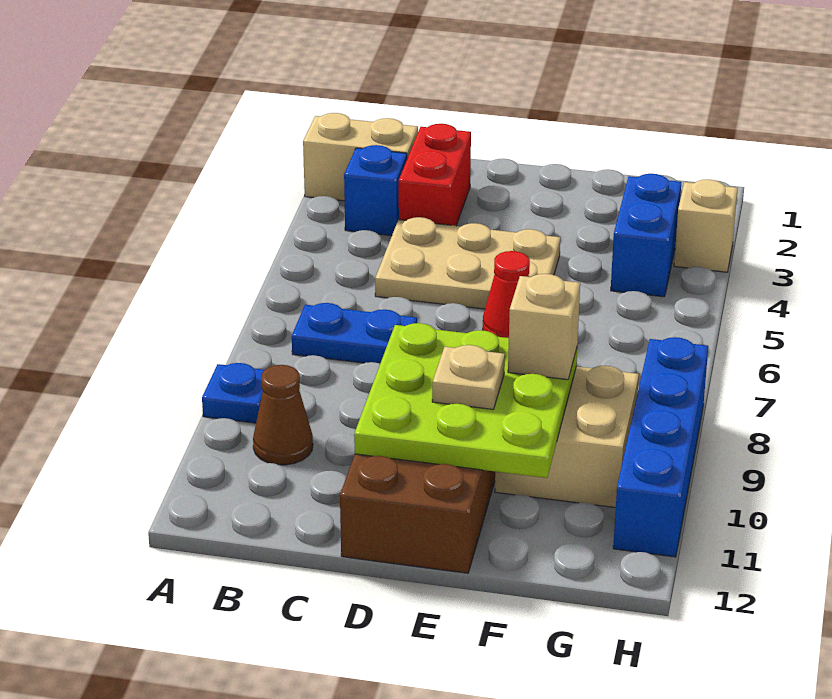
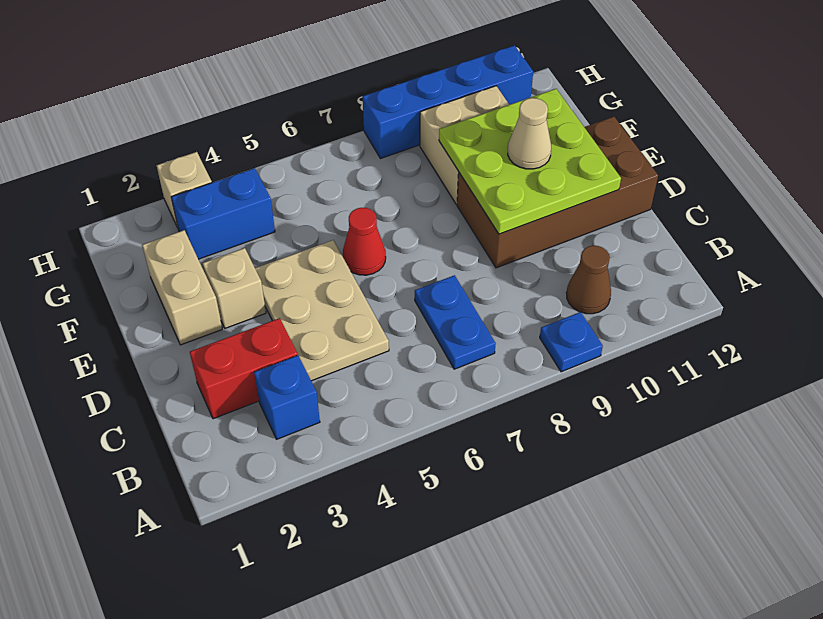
tan brick A2:B2 level 1 -> tan brick E2:F2 level 1
tan plate E10 level 3 -> tan cone E10 level 3
tan brick F9 level 3 -> tan brick E3 level 1

